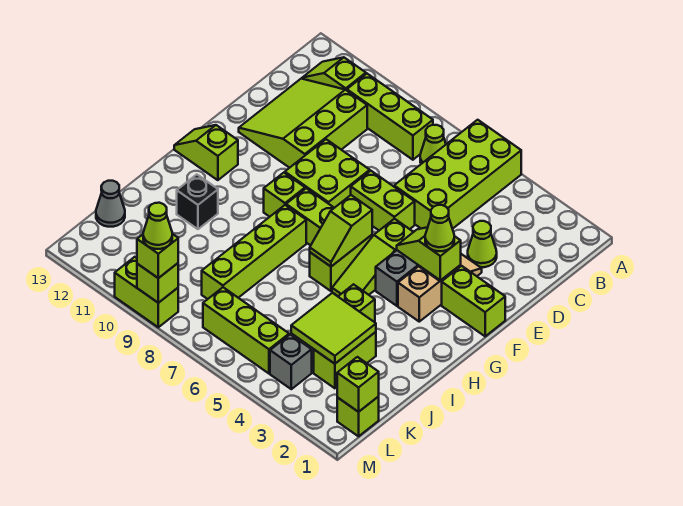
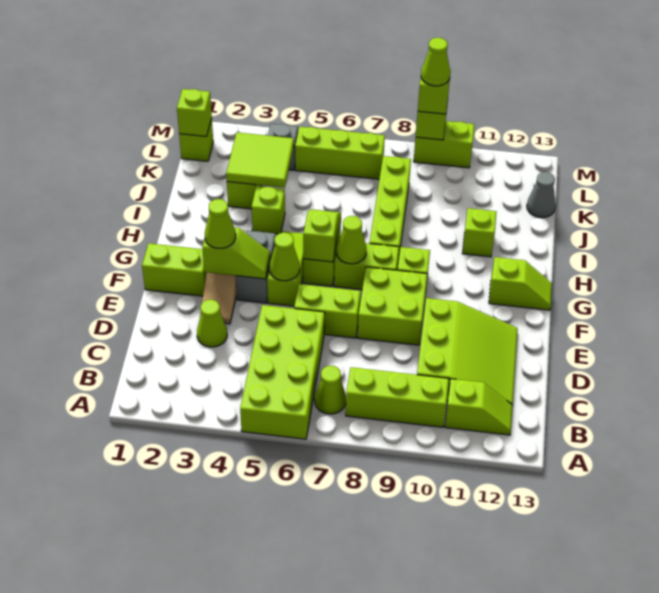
none -> lime cone F5 level 2
none -> lime cone G7 level 2
black brick I11 level 1 -> lime brick I11 level 1

